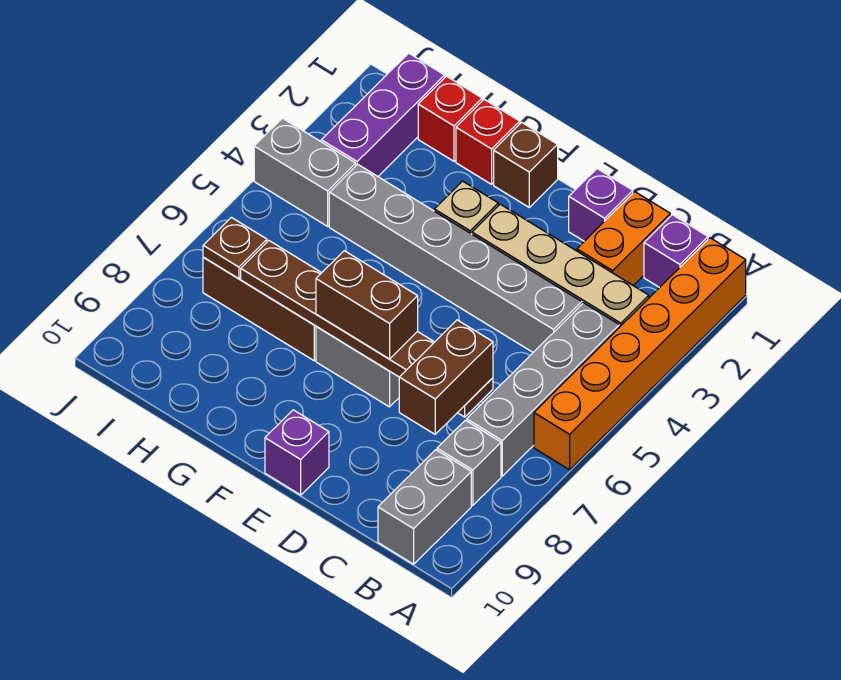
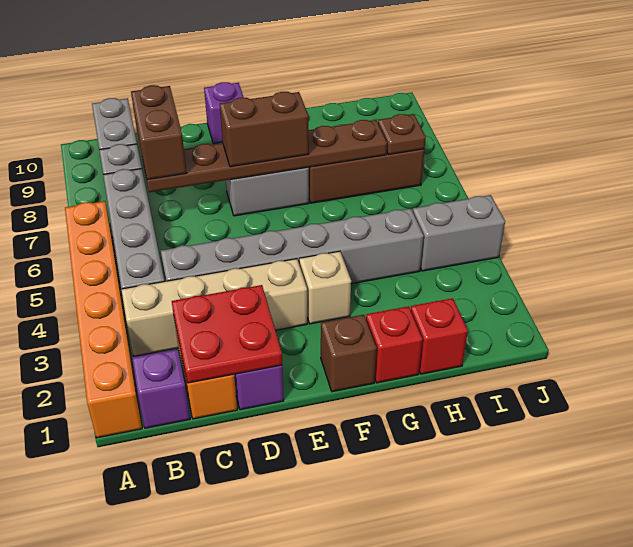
none -> red plate C1:D2 level 2
purple brick I1:I3 level 1 -> none

